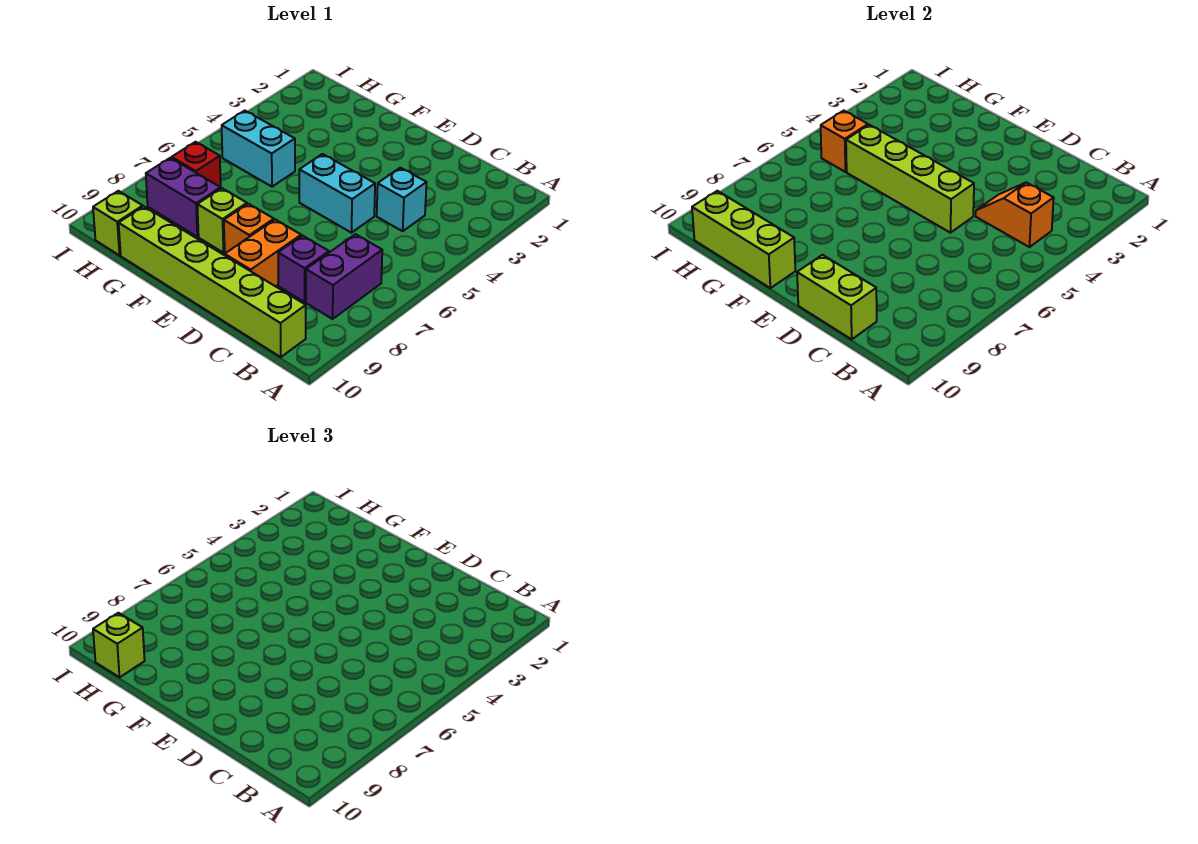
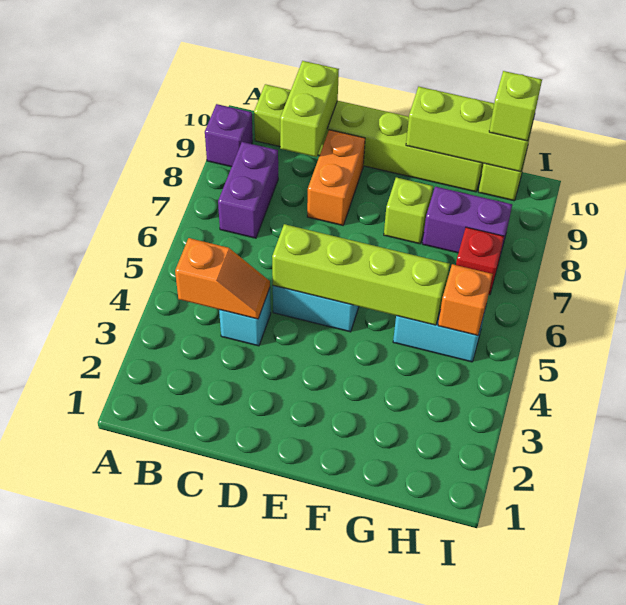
purple brick C8 level 1 -> purple brick A9 level 1
lime brick C10:D10 level 2 -> lime brick C9:C10 level 2
orange brick E8 level 1 -> none

